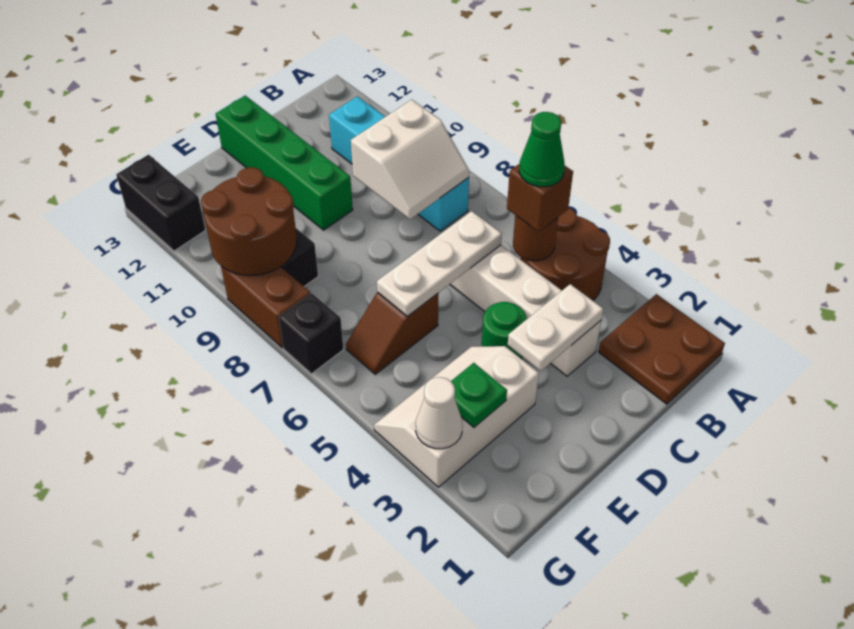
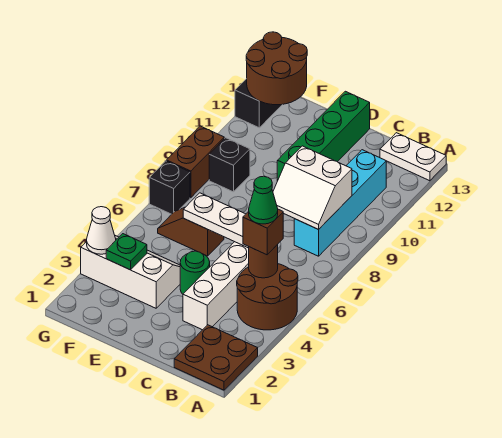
white plate C3:D3 level 2 -> white plate A13:B13 level 1
brown round brick F9:G10 level 2 -> brown round brick F12:G13 level 2

